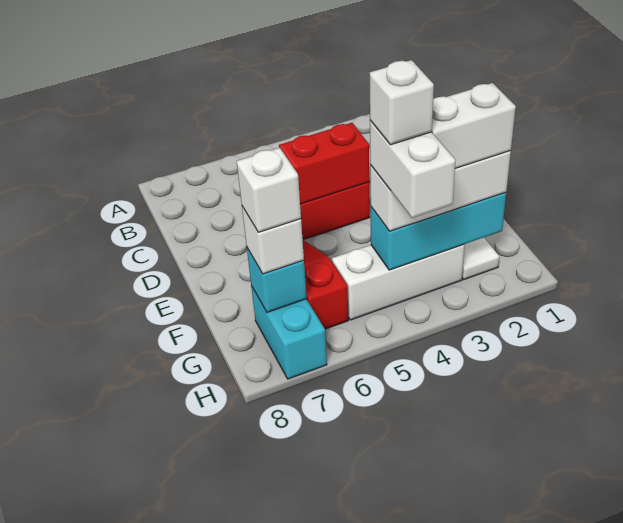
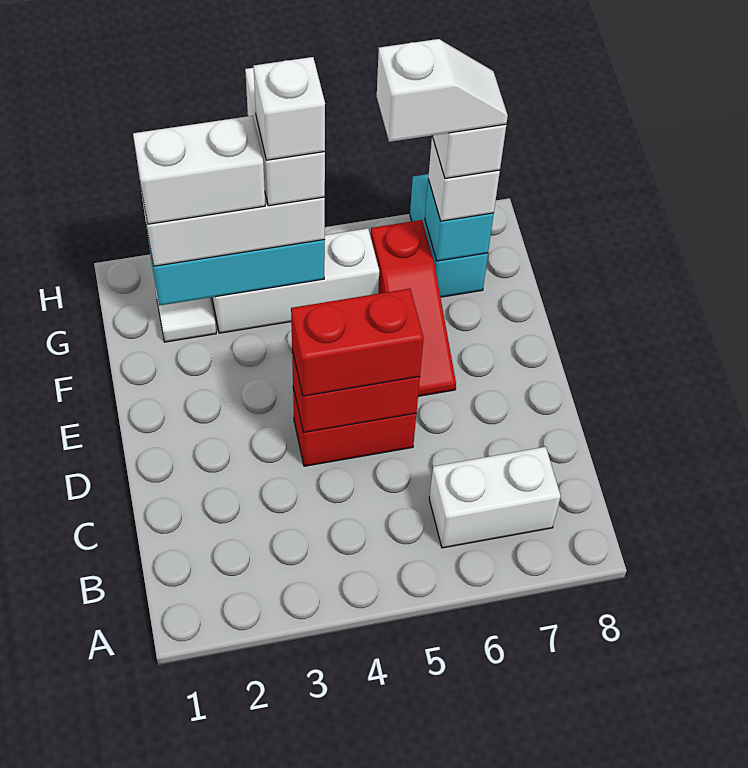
none -> white brick B6:B7 level 1
none -> red brick D4:D5 level 3
none -> white slope G6:G7 level 5 top 6

